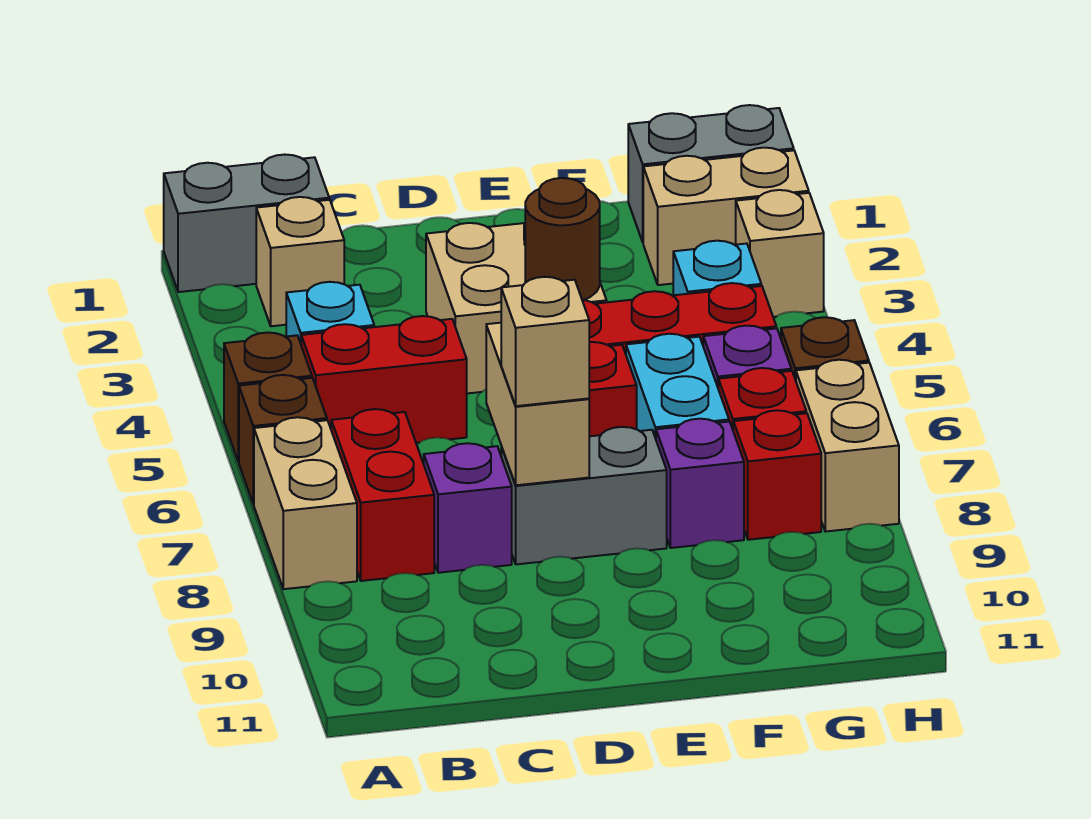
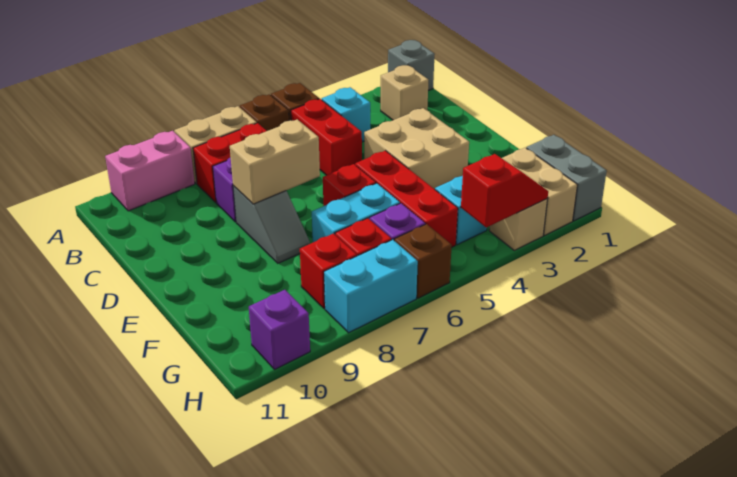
grey brick A1:B1 level 1 -> grey brick A1 level 1
none -> pink brick A9:A10 level 1
grey brick D8:E8 level 1 -> grey slope D8:E8 level 1 top D
tan brick D8 level 3 -> none
brown round brick E4 level 2 -> none
purple brick F8 level 1 -> purple brick H10 level 1
none -> red slope H3:H4 level 2 top 4
tan brick H7:H8 level 1 -> cyan brick H7:H8 level 1

